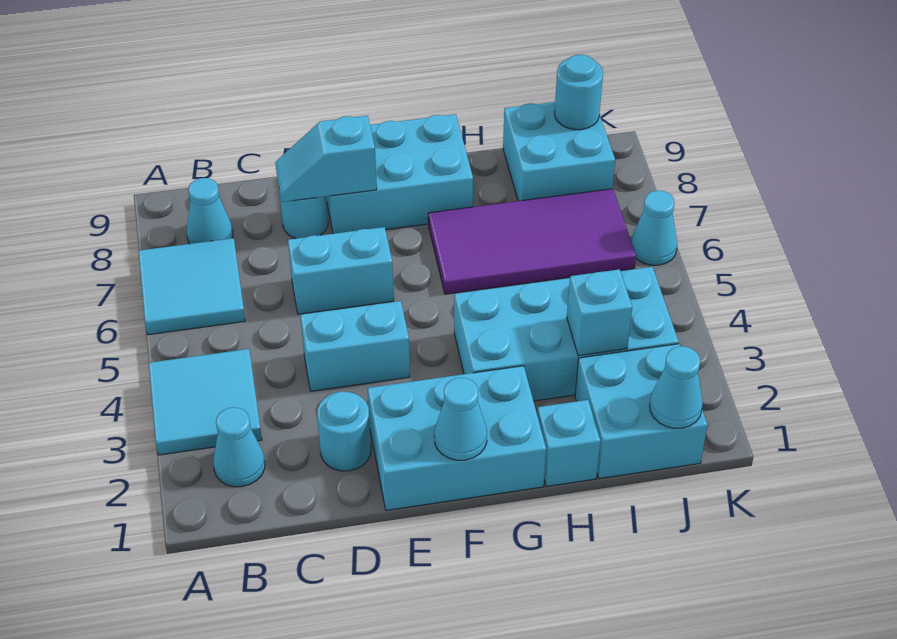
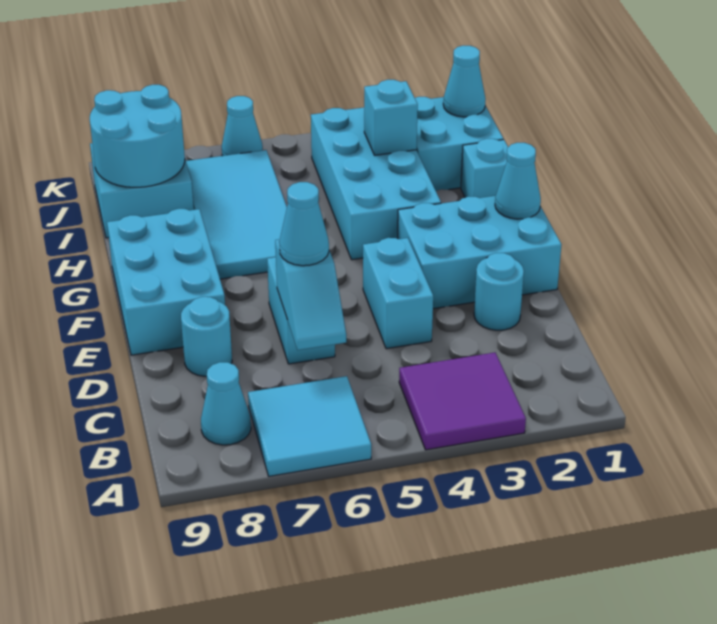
cyan tile A3:B4 level 1 -> purple tile A3:B4 level 1
cyan cone B2 level 1 -> cyan cone D6 level 3
cyan slope D8:E8 level 2 top E -> cyan slope C6:D6 level 2 top D
cyan brick E1:G2 level 1 -> cyan brick E1:F3 level 1
purple tile G6:J7 level 1 -> cyan tile G6:J7 level 1
cyan round brick J9 level 2 -> cyan round brick I8:J9 level 2

